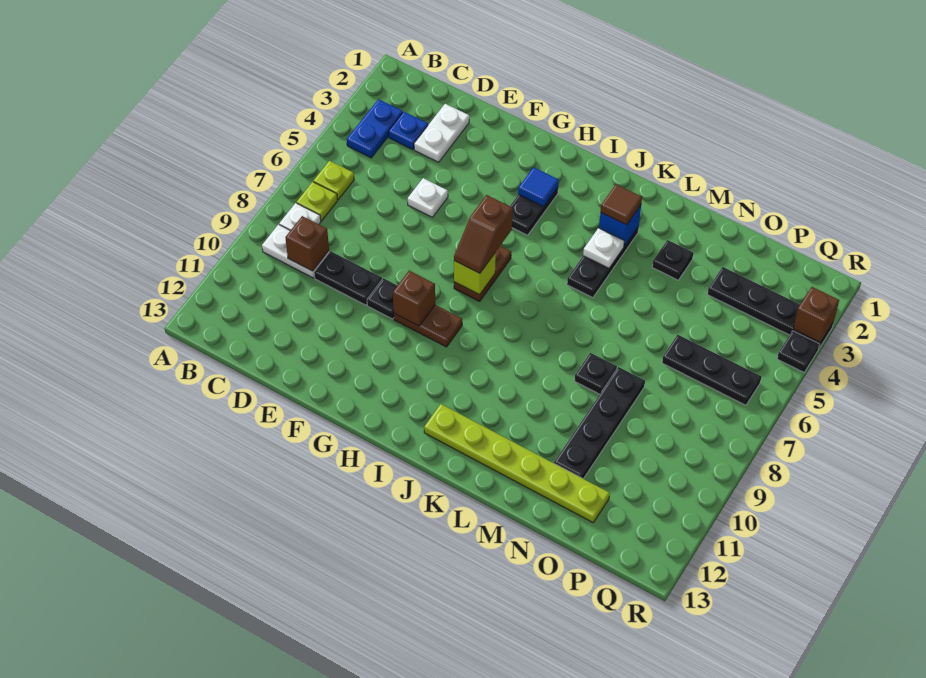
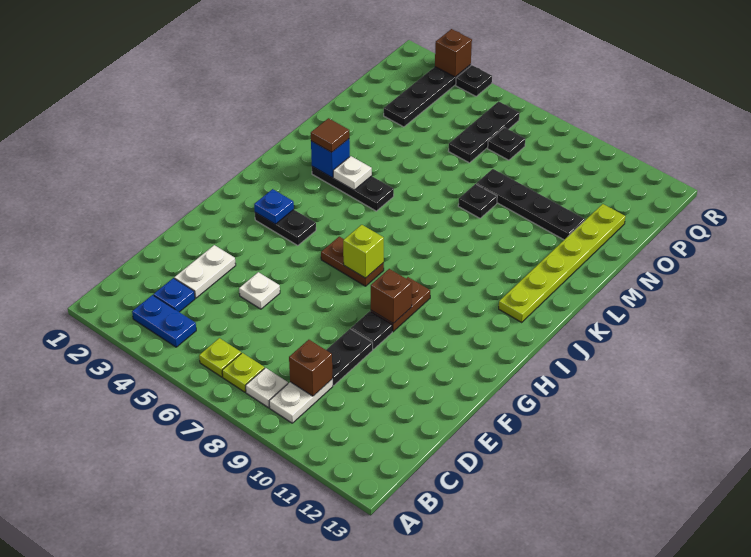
white plate D2:D3 level 1 -> white plate D3:E3 level 1
blue tile H3 level 2 -> blue plate H3 level 2
brown slope H6:H7 level 3 top 6 -> none
black plate M3 level 1 -> black plate P7 level 1

